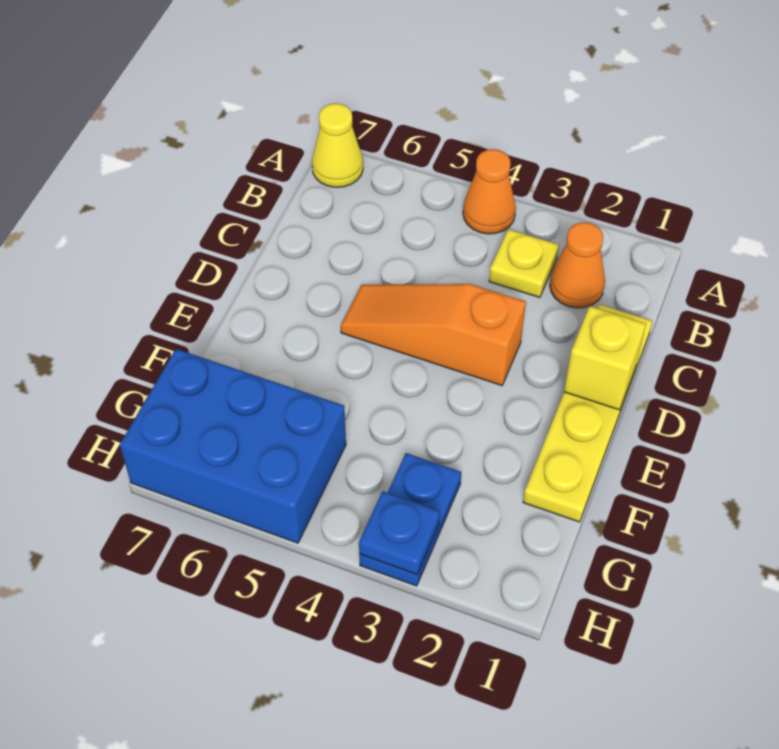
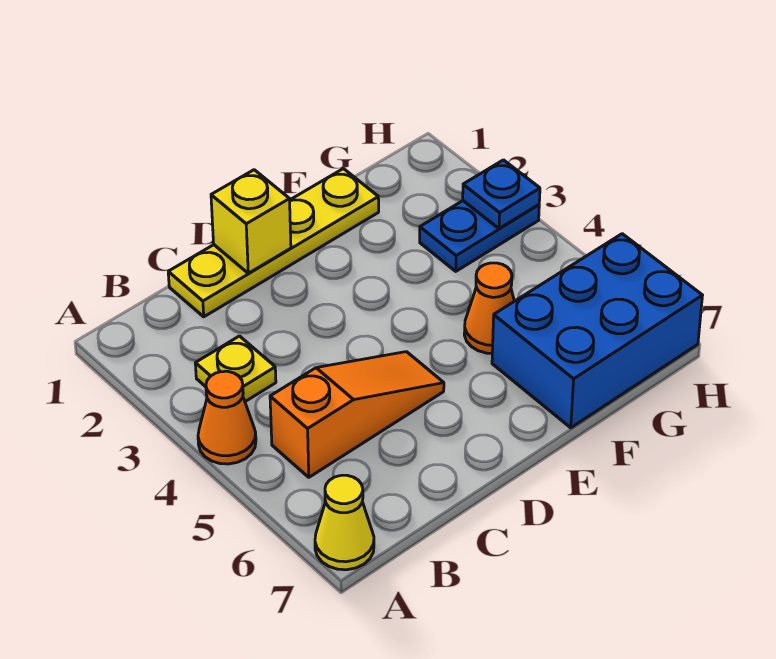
orange cone B2 level 1 -> orange cone F5 level 1
orange slope D3:D5 level 1 top 3 -> orange slope B5:D5 level 1 top B
blue brick G5:H7 level 1 -> blue brick F6:H7 level 1

